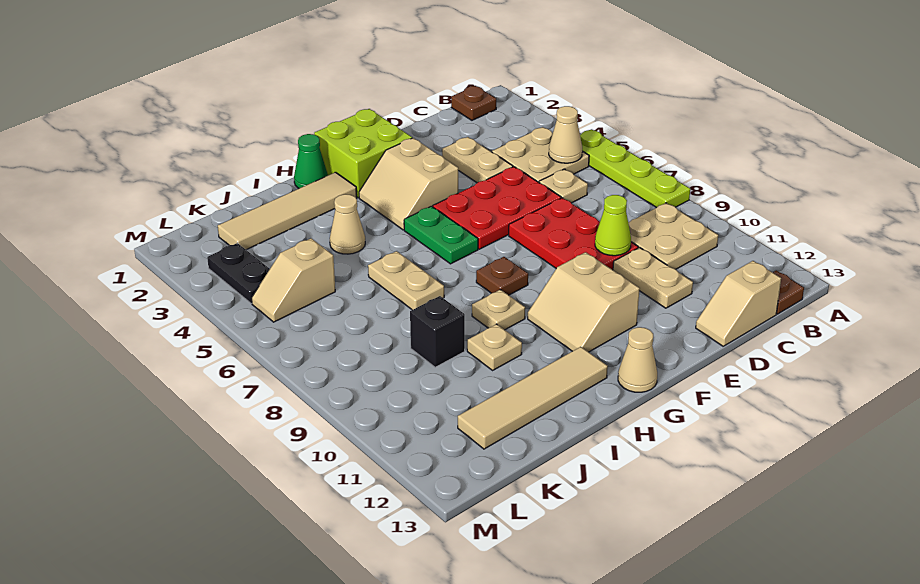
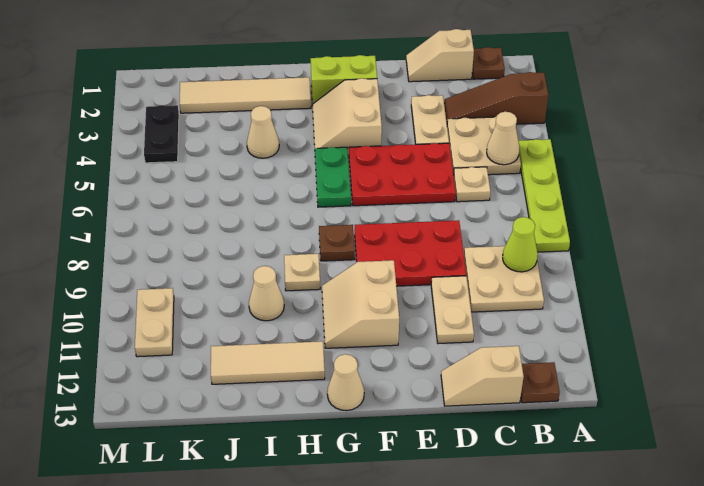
none -> brown slope A3:C3 level 1 top A
red plate D7:E9 level 1 -> red plate D8:F9 level 1
lime cone D9 level 2 -> lime cone B9 level 2
lime brick F1:G2 level 1 -> lime brick F2:G2 level 1
green cone H1 level 1 -> none
tan tile H12:K12 level 1 -> tan tile H12:J12 level 1
tan plate I6:I7 level 1 -> tan plate L10:L11 level 1
tan plate I10 level 1 -> tan cone I10 level 1
black brick J9 level 1 -> none
tan slope K5:L5 level 1 top K -> tan slope C1:D1 level 1 top C

